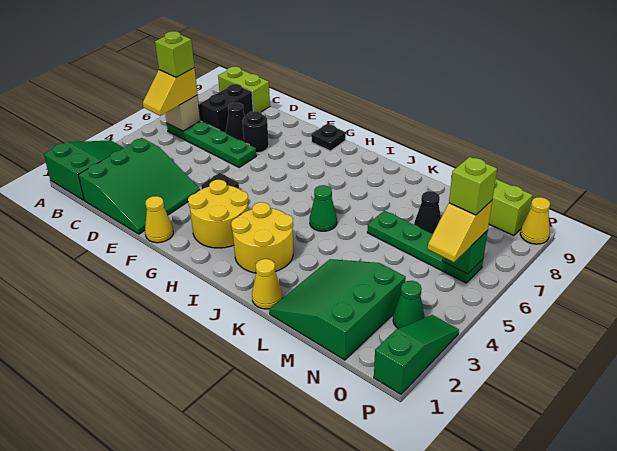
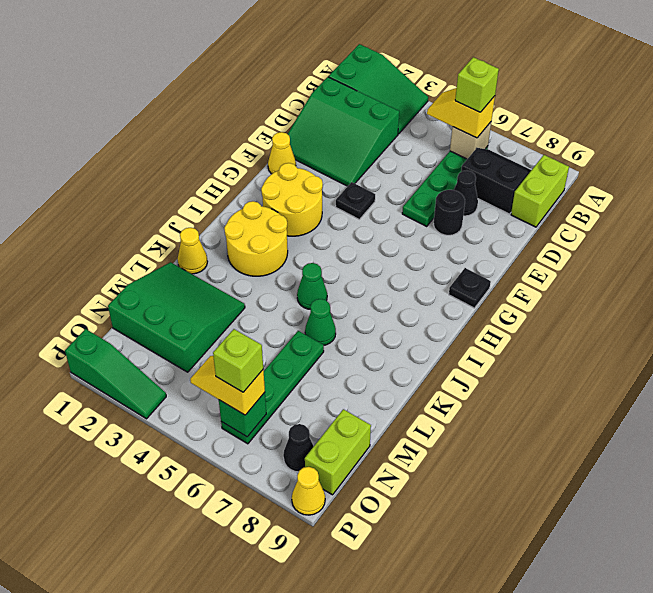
black cone M7 level 1 -> black cone O8 level 1
green cone O3 level 1 -> green cone K6 level 1

